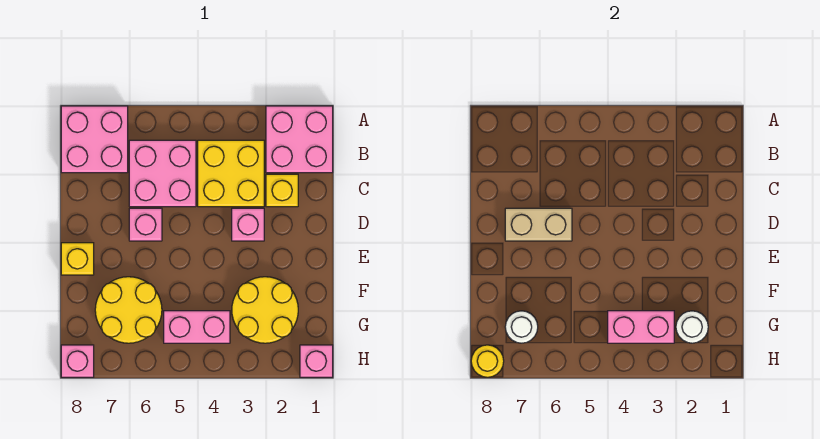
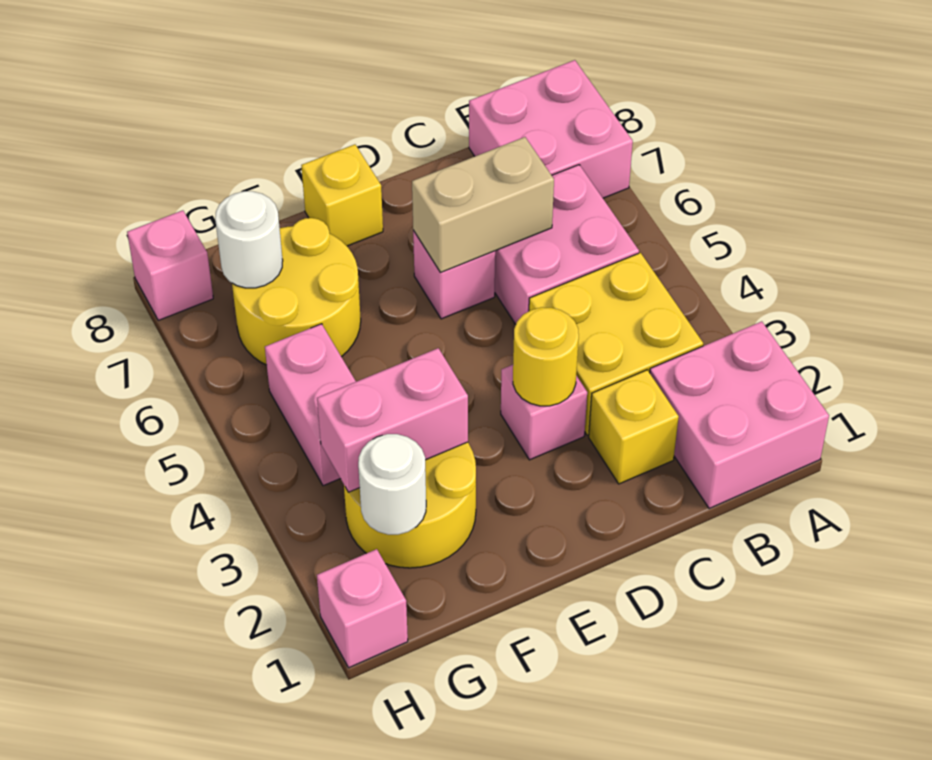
tan brick D6:D7 level 2 -> tan brick C6:D6 level 2
pink brick G3:G4 level 2 -> pink brick F3:G3 level 2
yellow round brick H8 level 2 -> yellow round brick D3 level 2

